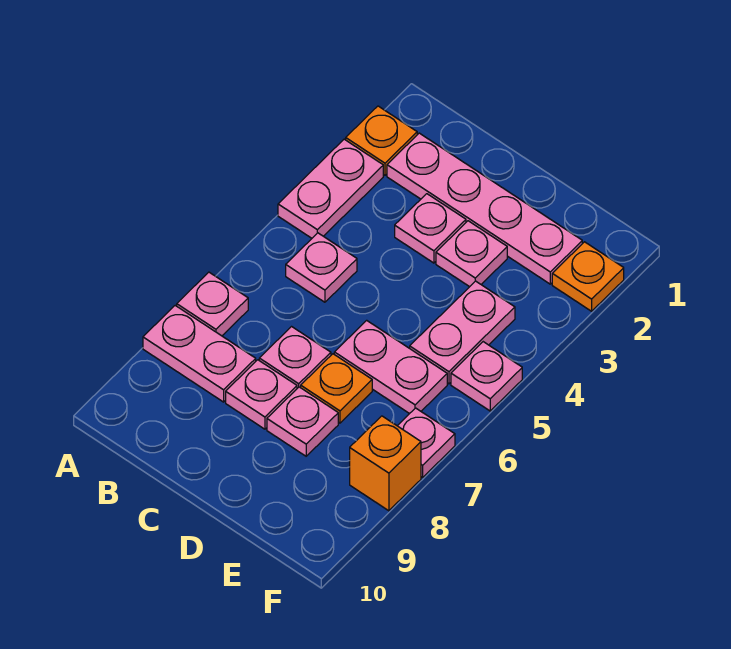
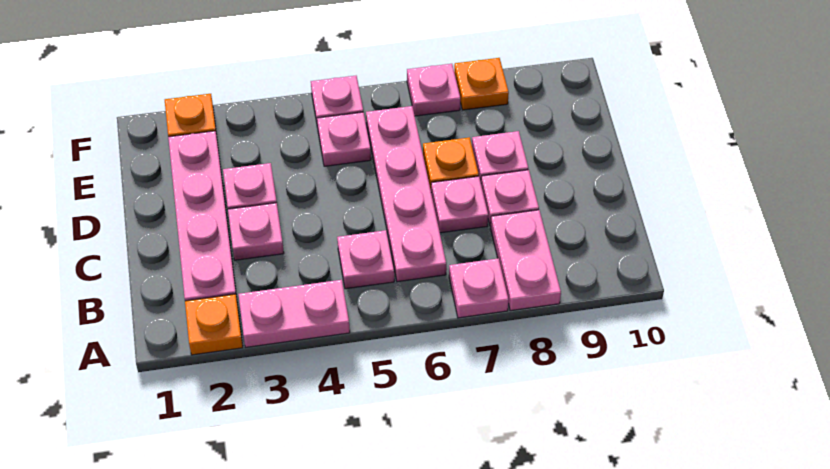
pink plate D6:E6 level 1 -> pink plate B6:E6 level 1
pink plate E4:E5 level 1 -> pink plate E5 level 1
orange brick F8 level 1 -> orange plate F8 level 1

